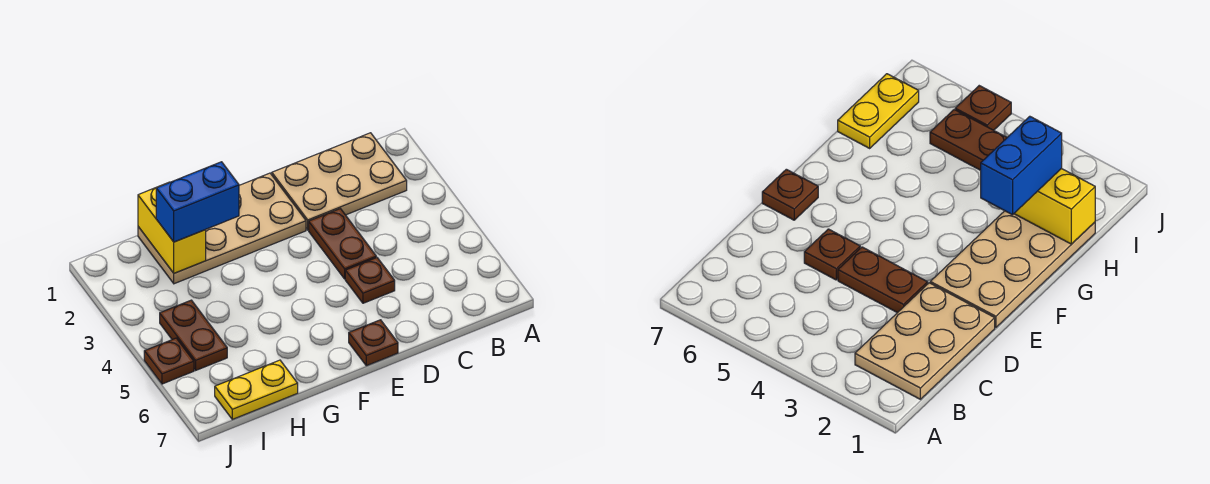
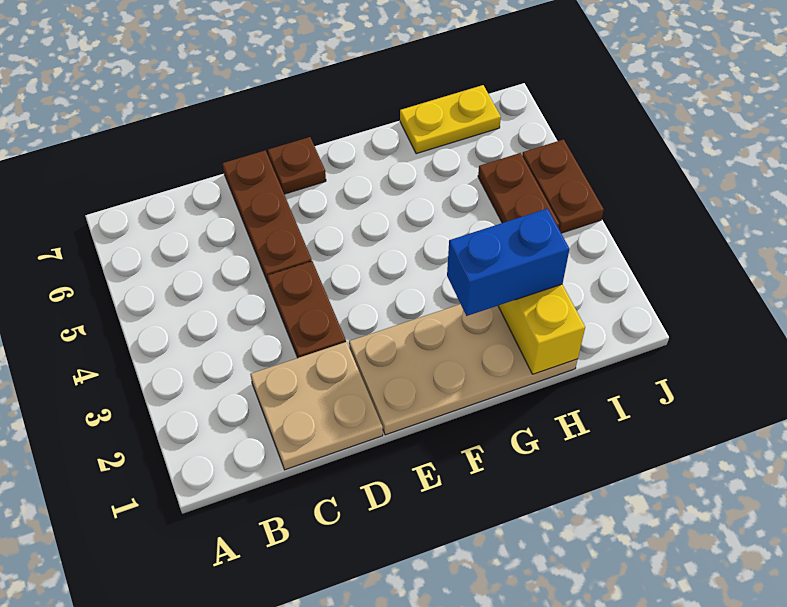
tan plate B1:D2 level 1 -> tan plate C1:D2 level 1
brown plate D5 level 1 -> brown plate D5:D7 level 1
brown plate J5 level 1 -> brown plate J4:J5 level 1

